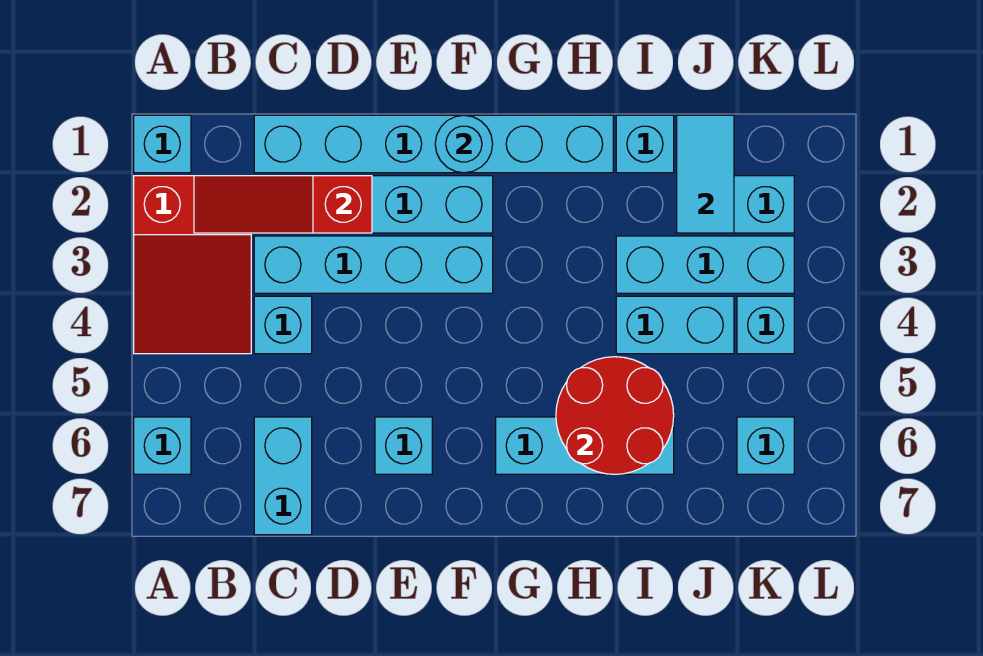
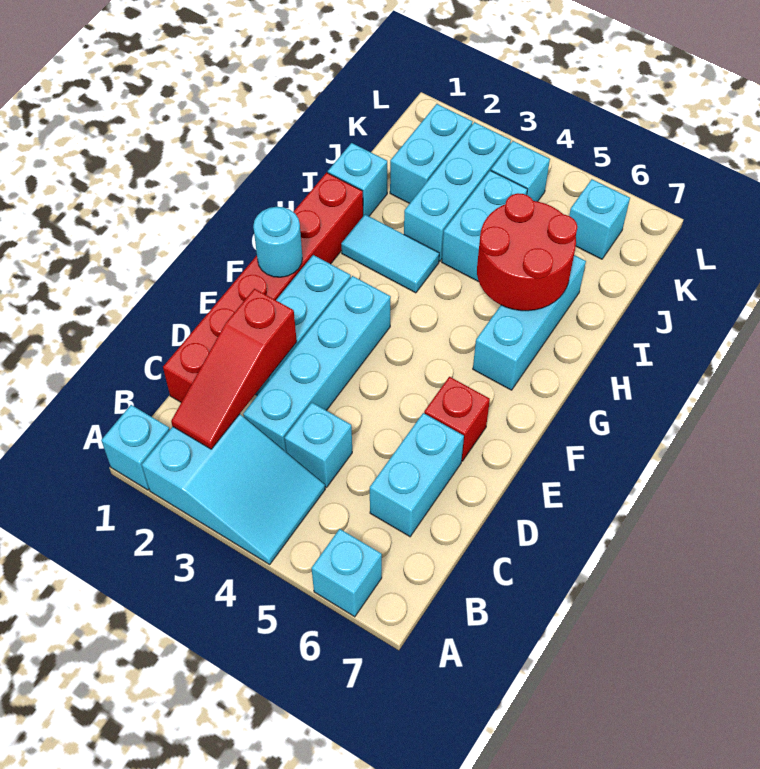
red slope A2:B4 level 1 top 2 -> cyan slope A2:B4 level 1 top 2
cyan brick C1:H1 level 1 -> red brick C1:H1 level 1
cyan brick C6:C7 level 1 -> cyan brick C6:D6 level 1
cyan brick E6 level 1 -> red brick E6 level 1
cyan tile J1:J2 level 2 -> cyan tile H2:H3 level 1

